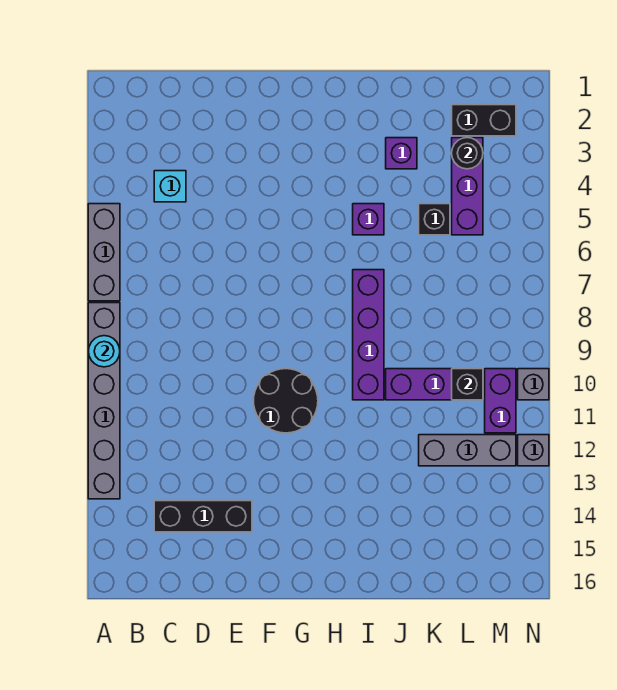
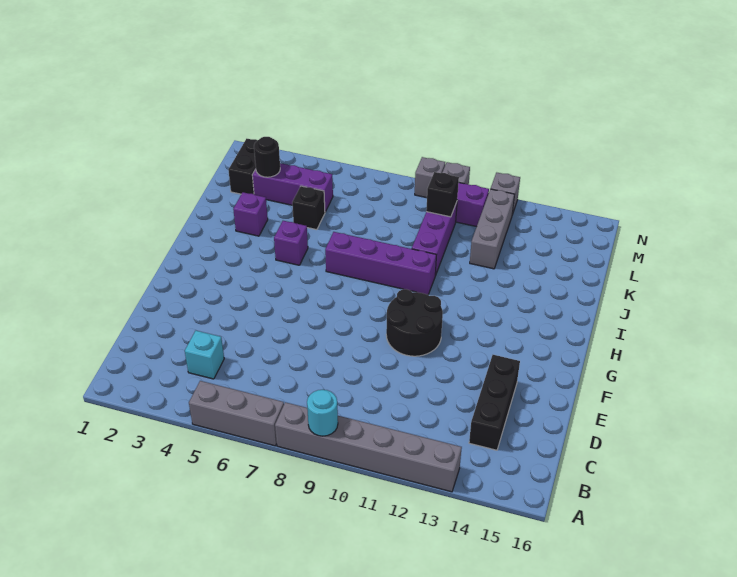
none -> grey brick N9 level 1

